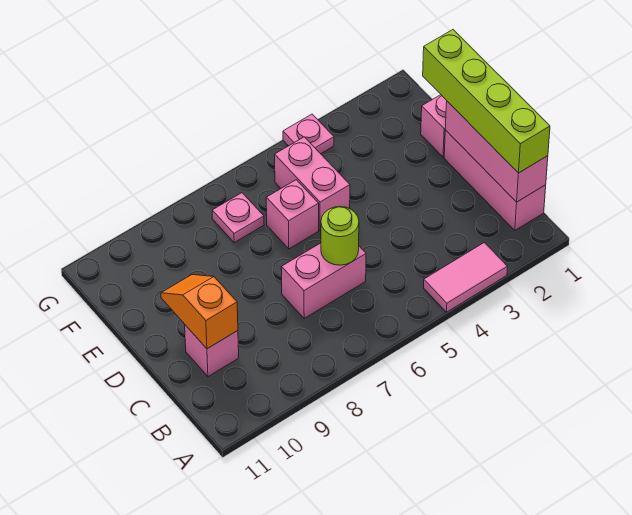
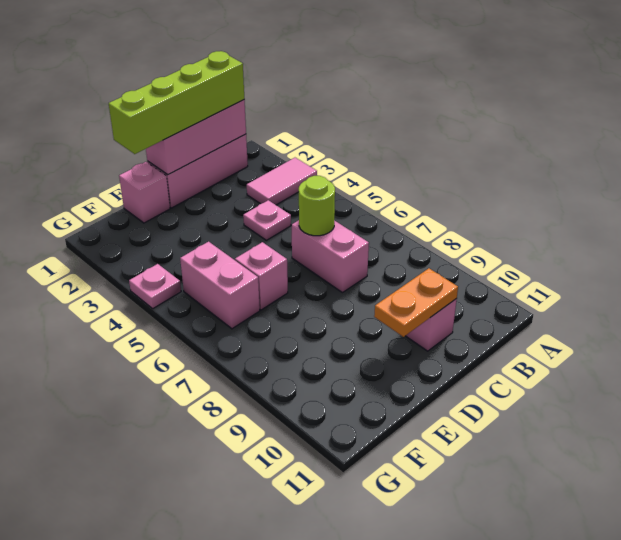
pink tile A3:A4 level 1 -> pink tile A3:B3 level 1
orange slope C10:D10 level 2 top C -> orange plate C10:D10 level 2
pink brick E5:F5 level 1 -> pink brick F5:F6 level 1
pink plate F7 level 1 -> pink plate C4 level 1

